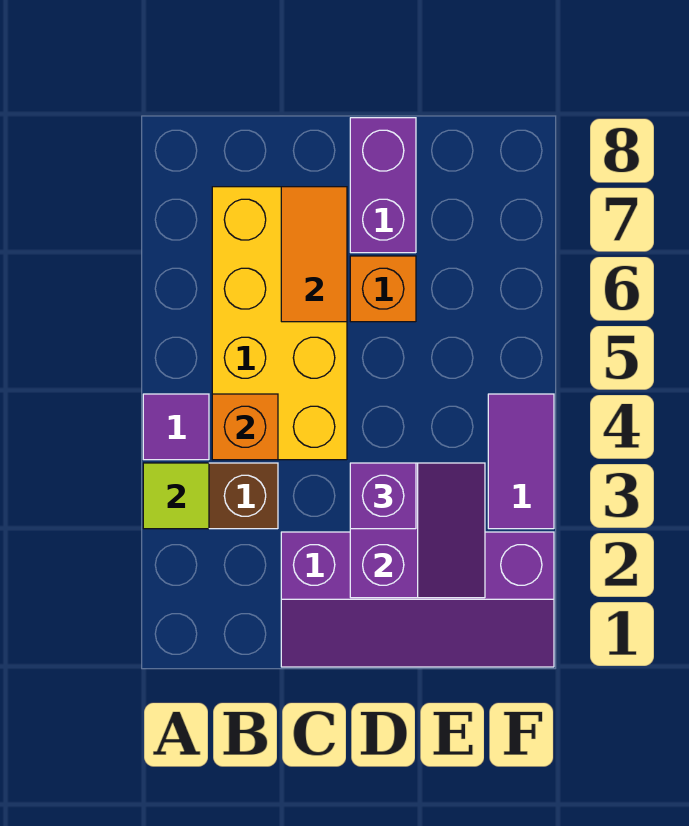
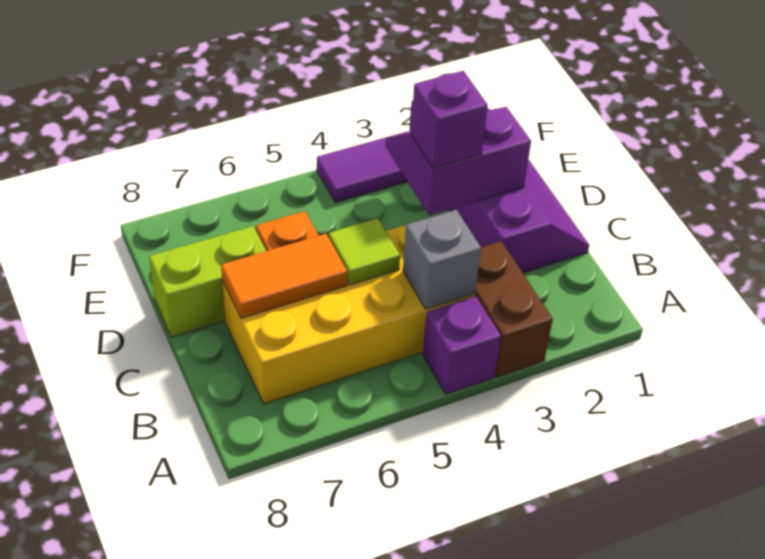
lime tile A3 level 2 -> lime tile C5 level 2
purple tile A4 level 1 -> purple brick A4 level 1
orange brick B4 level 2 -> grey brick B4 level 2
purple brick D7:D8 level 1 -> lime brick D7:D8 level 1

